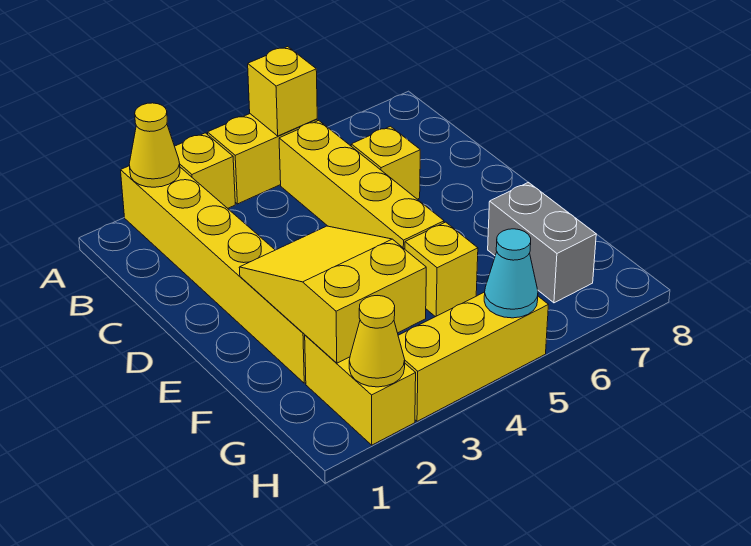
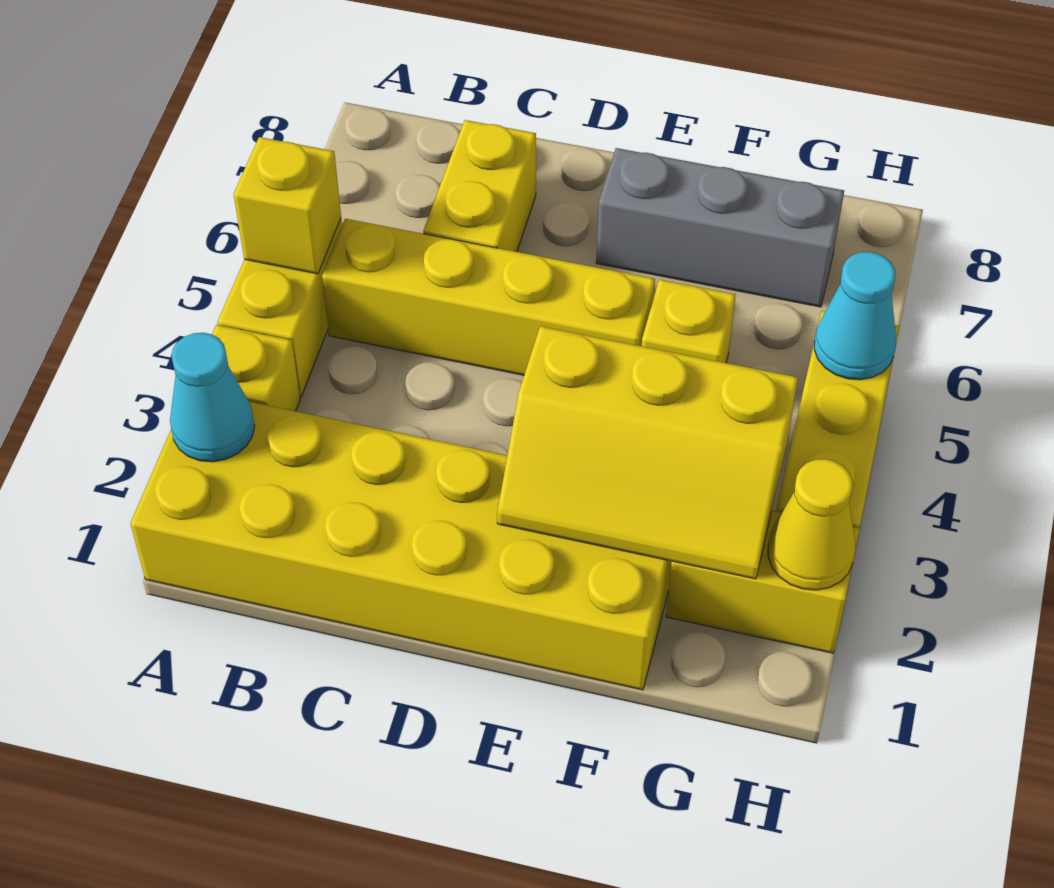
yellow brick A2:F2 level 1 -> yellow brick A1:F2 level 1
yellow cone A2 level 2 -> cyan cone A2 level 2
yellow brick C6 level 1 -> yellow brick C6:C7 level 1
yellow slope E2:G3 level 2 top G -> yellow slope E2:G3 level 2 top 3
grey brick F7:G7 level 1 -> grey brick E7:G7 level 1

